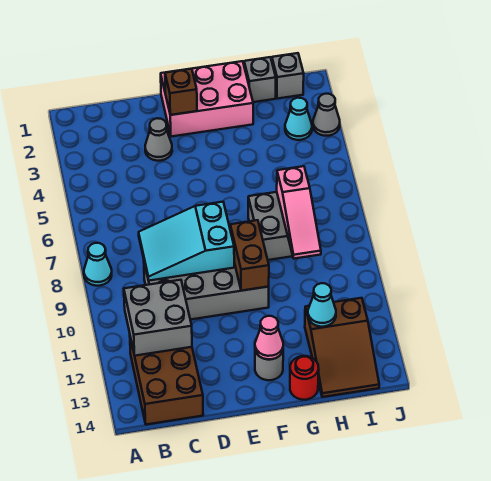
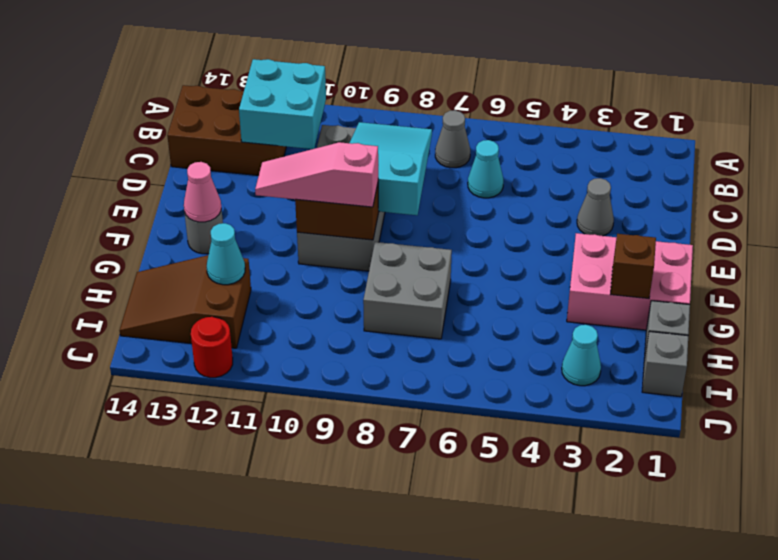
cyan cone A8 level 1 -> cyan cone C6 level 1
grey brick B11:C12 level 2 -> cyan brick B11:C12 level 2
pink brick E1:G2 level 1 -> pink brick F1:G3 level 1
brown brick E2 level 2 -> brown brick G2 level 2
red round brick G14 level 1 -> red round brick J12 level 1
pink slope H7:H9 level 2 top 7 -> pink slope F9:F11 level 3 top 9
grey cone J3 level 1 -> grey cone B7 level 1

